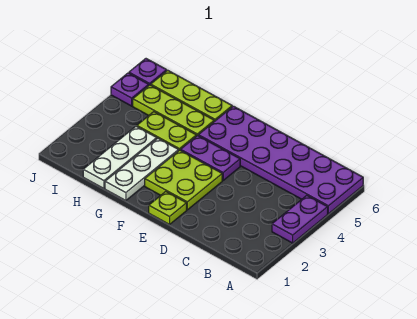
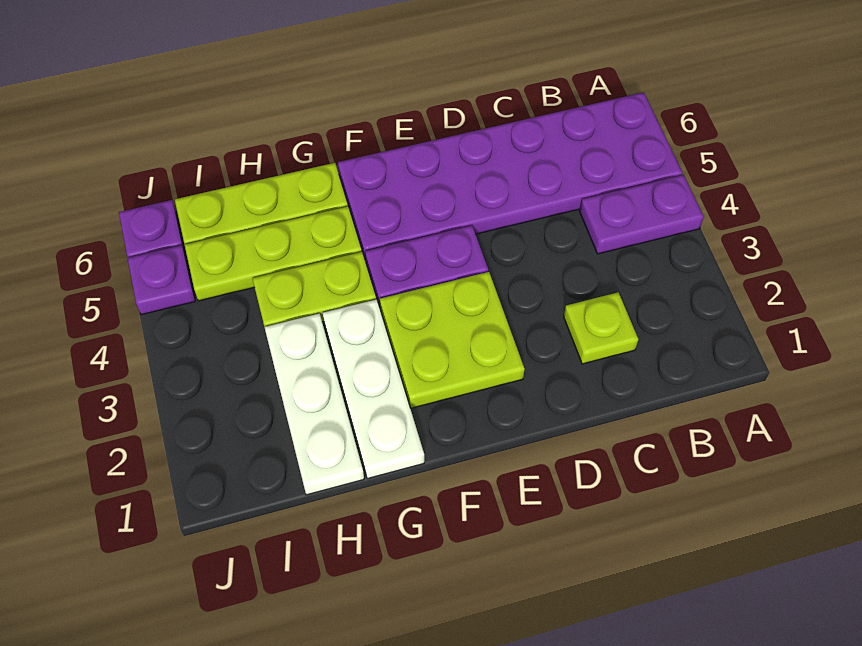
purple plate A3:A4 level 1 -> purple plate A4:B4 level 1
lime plate E1 level 1 -> lime plate C2 level 1

